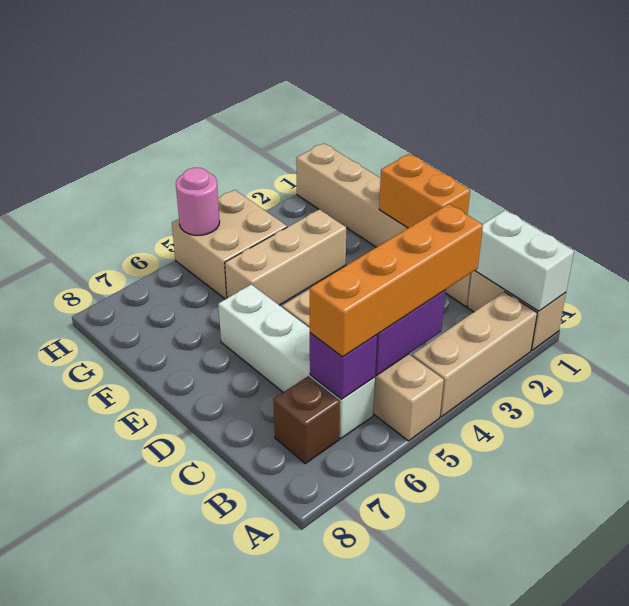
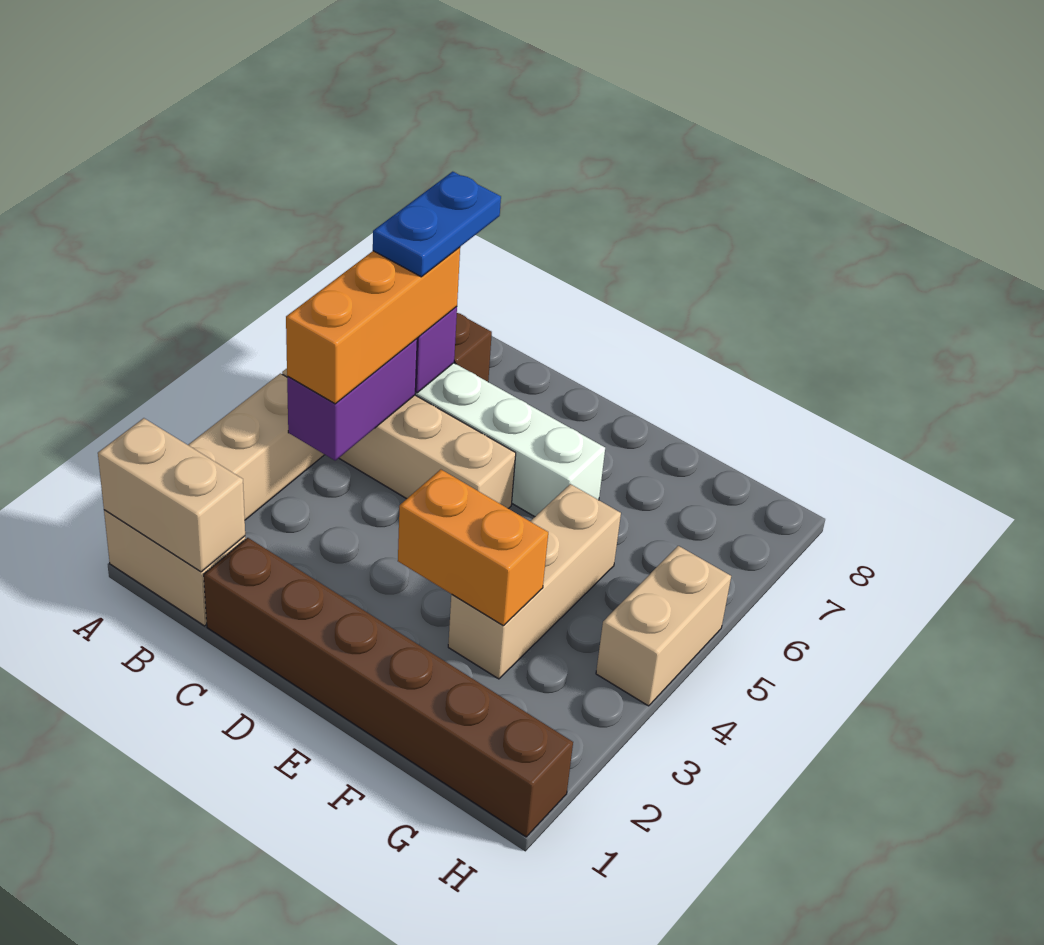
white brick A1:B1 level 2 -> tan brick A1:B1 level 2
orange brick B3:B6 level 3 -> orange brick B4:B6 level 3
none -> blue plate B6:B7 level 4
tan brick C1:H1 level 1 -> brown brick C1:H1 level 1
orange brick D1:E1 level 2 -> orange brick E3:F3 level 2
tan brick G4:H5 level 1 -> tan brick H4:H5 level 1
pink round brick H5 level 2 -> none

